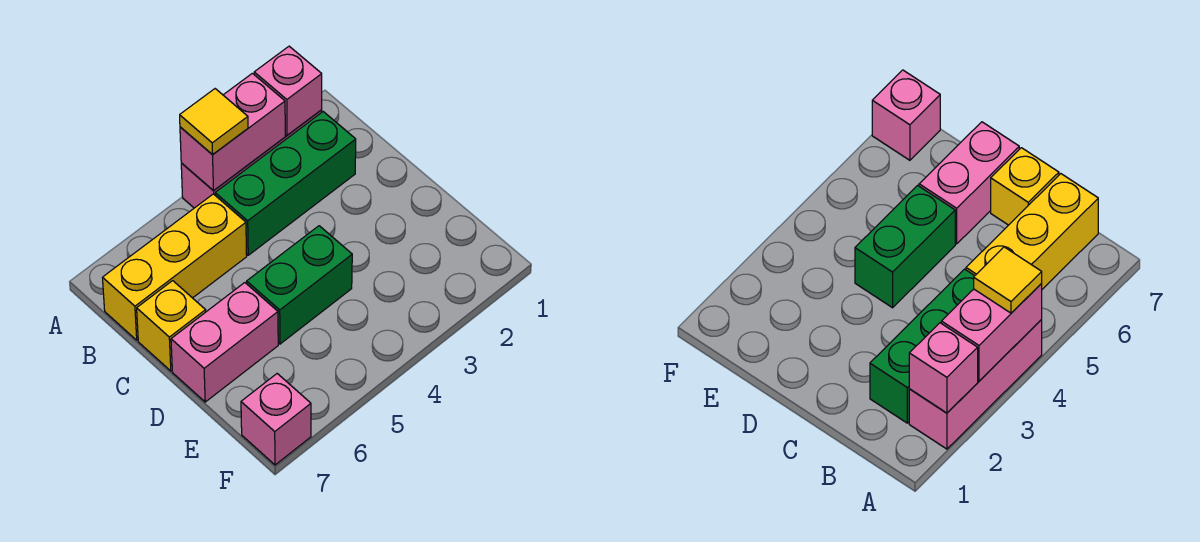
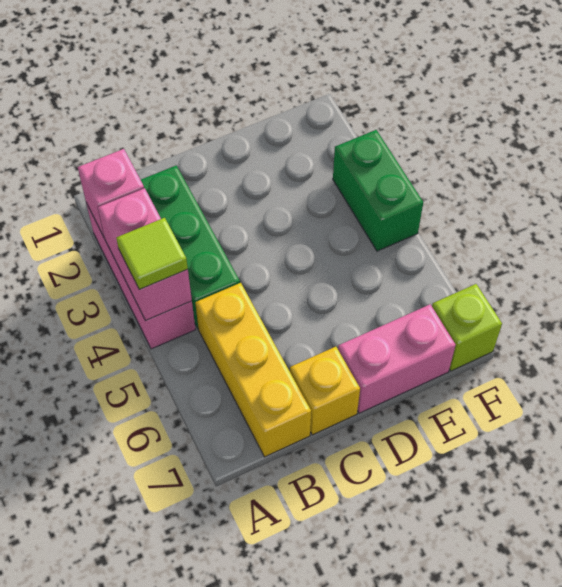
yellow tile A4 level 3 -> lime tile A4 level 3
green brick D4:D5 level 1 -> green brick F3:F4 level 1
pink brick D6:D7 level 1 -> pink brick D7:E7 level 1
pink brick F7 level 1 -> lime brick F7 level 1

